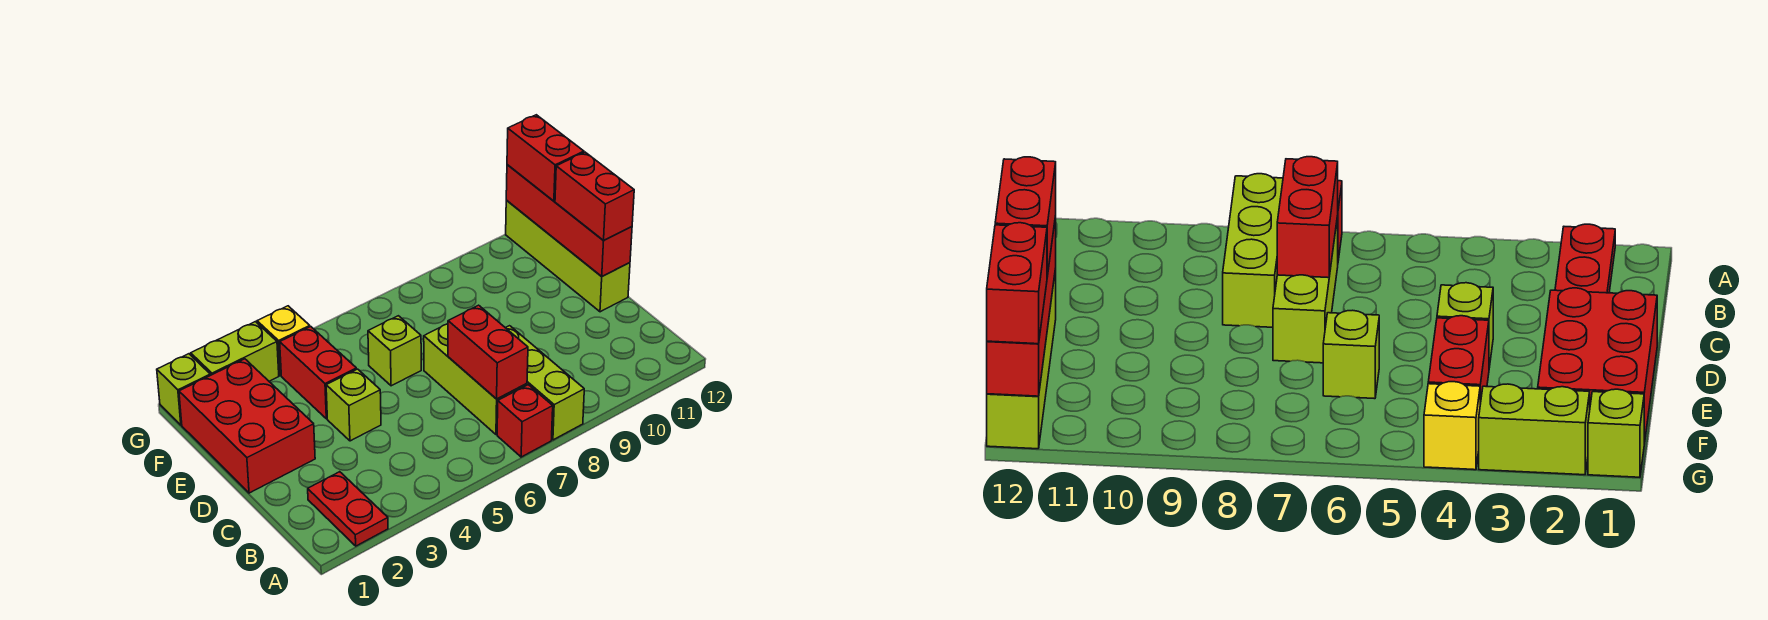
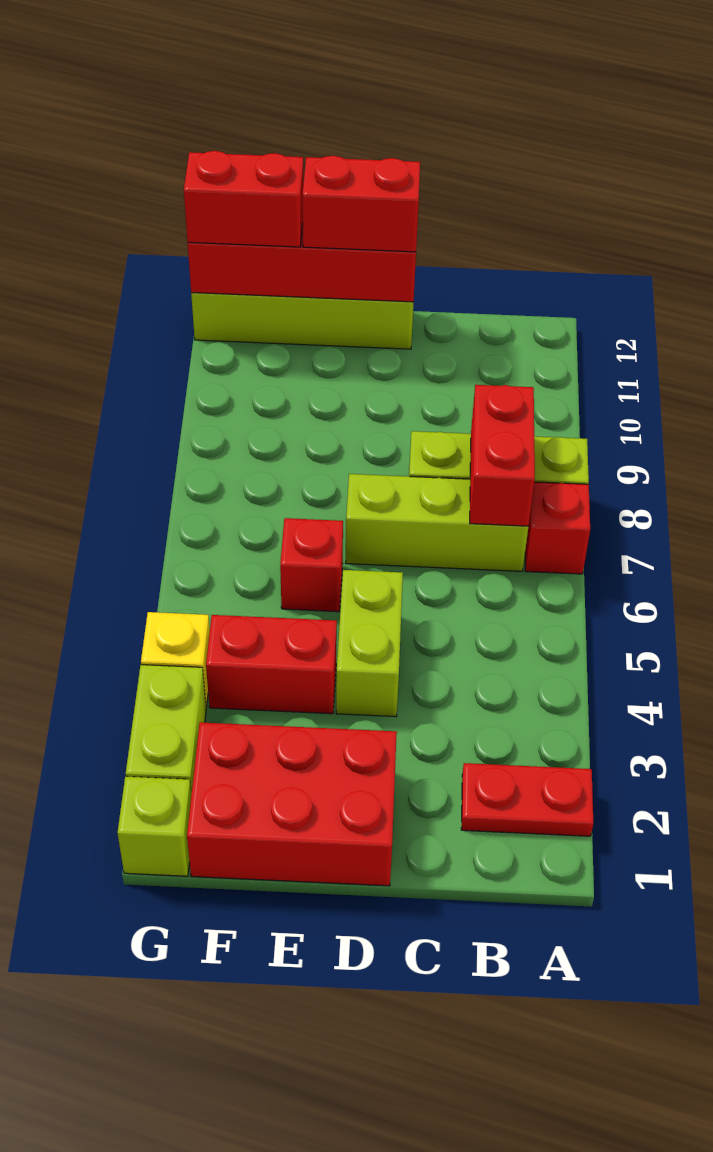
red brick B7:C7 level 2 -> red brick B7:B8 level 2
lime brick D4 level 1 -> lime brick D4:D5 level 1
lime brick E6 level 1 -> red brick E6 level 1

